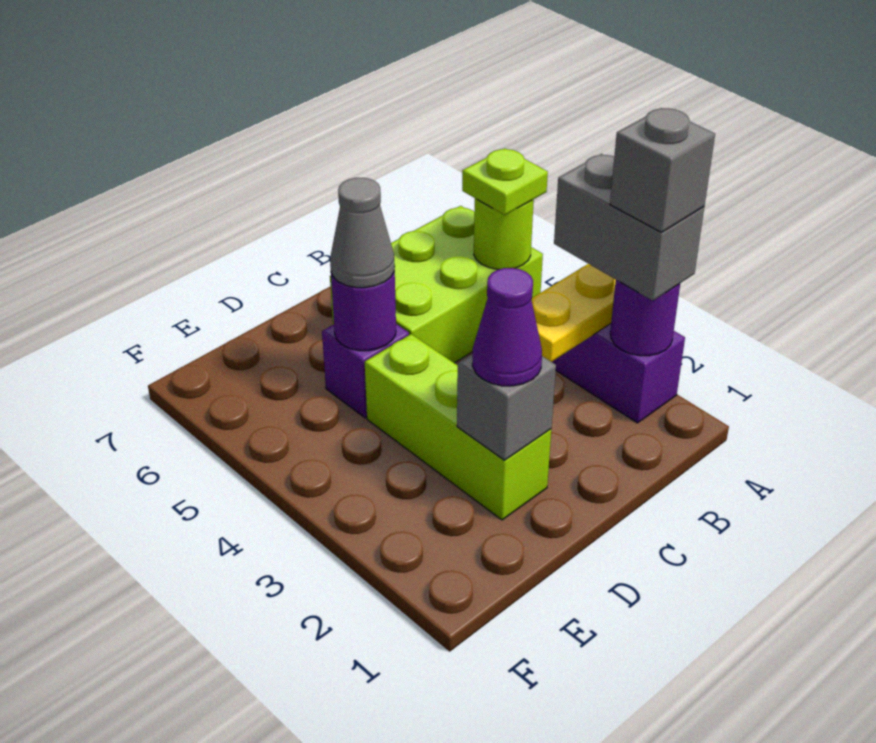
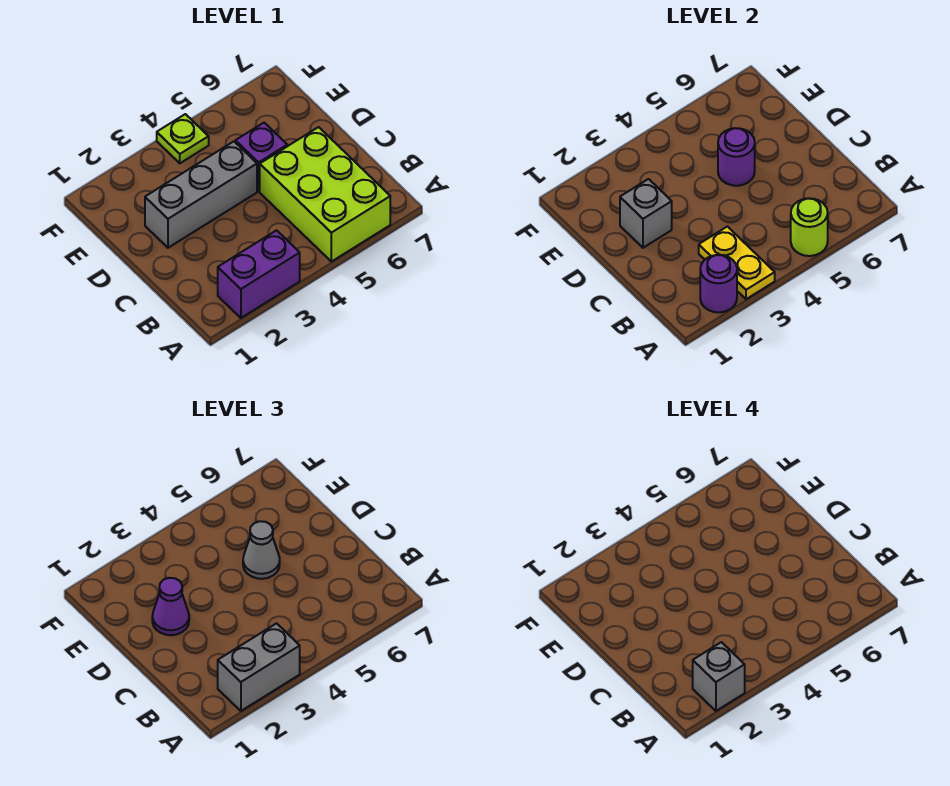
lime plate A5 level 3 -> lime plate F4 level 1
lime brick D2:D4 level 1 -> grey brick D2:D4 level 1

